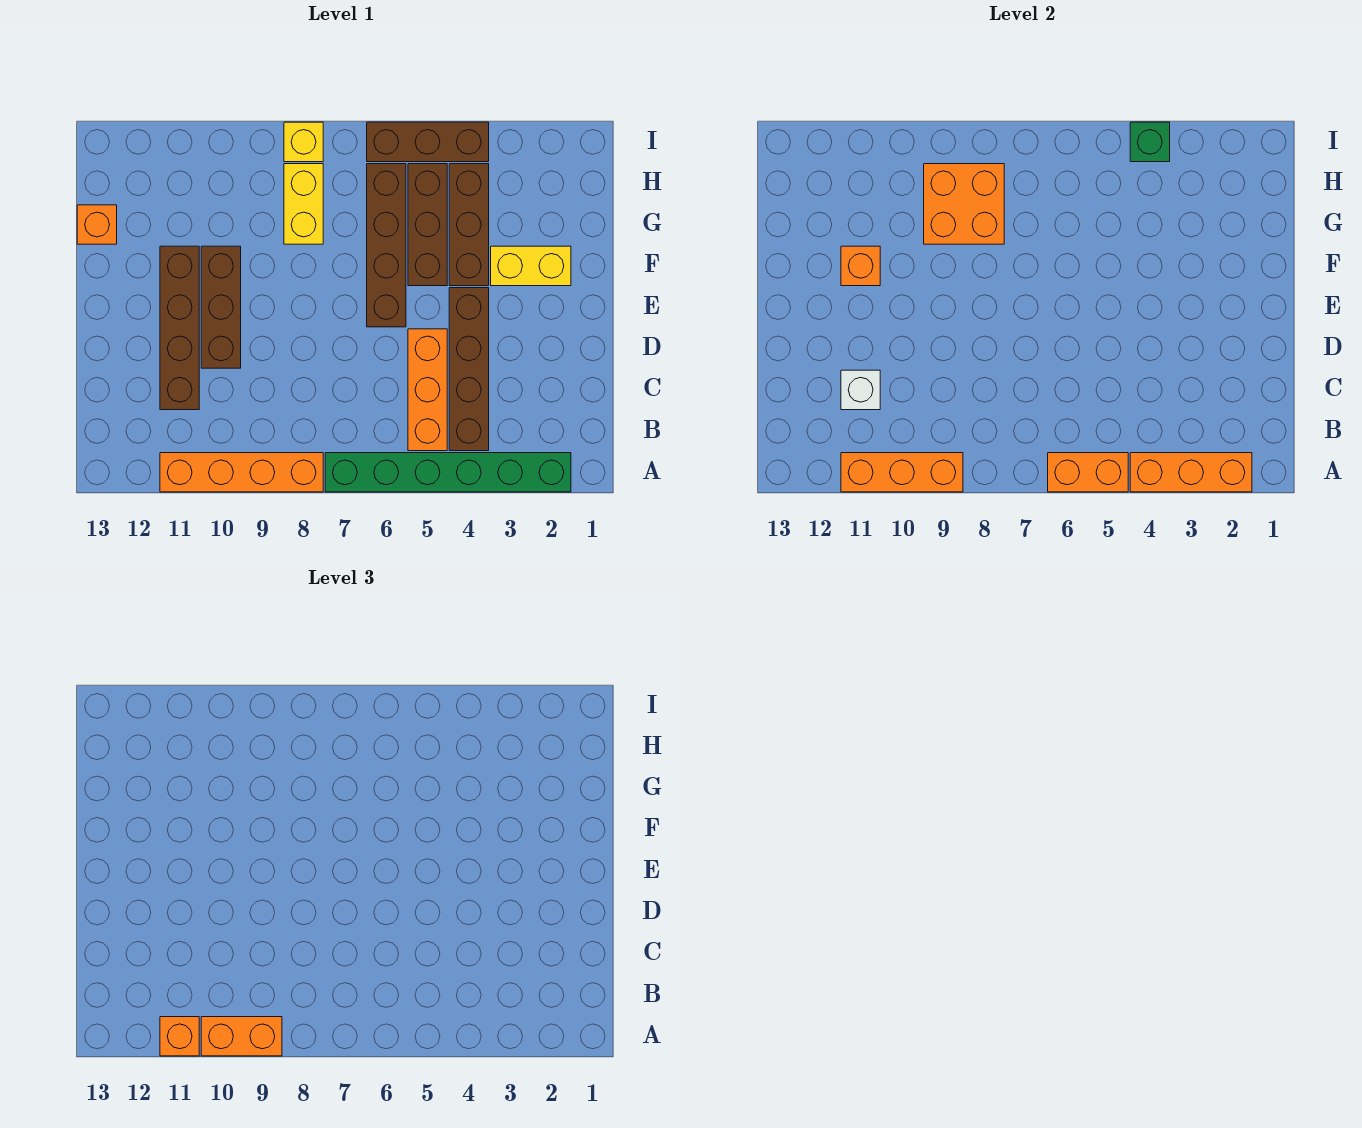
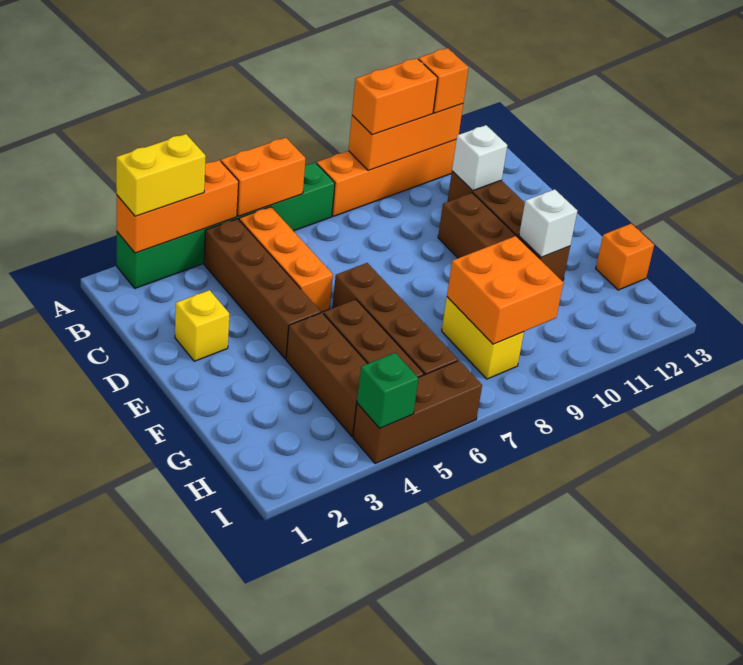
yellow brick F2:F3 level 1 -> yellow brick A2:A3 level 3
orange brick F11 level 2 -> white brick F11 level 2
yellow brick I8 level 1 -> yellow brick D2 level 1

